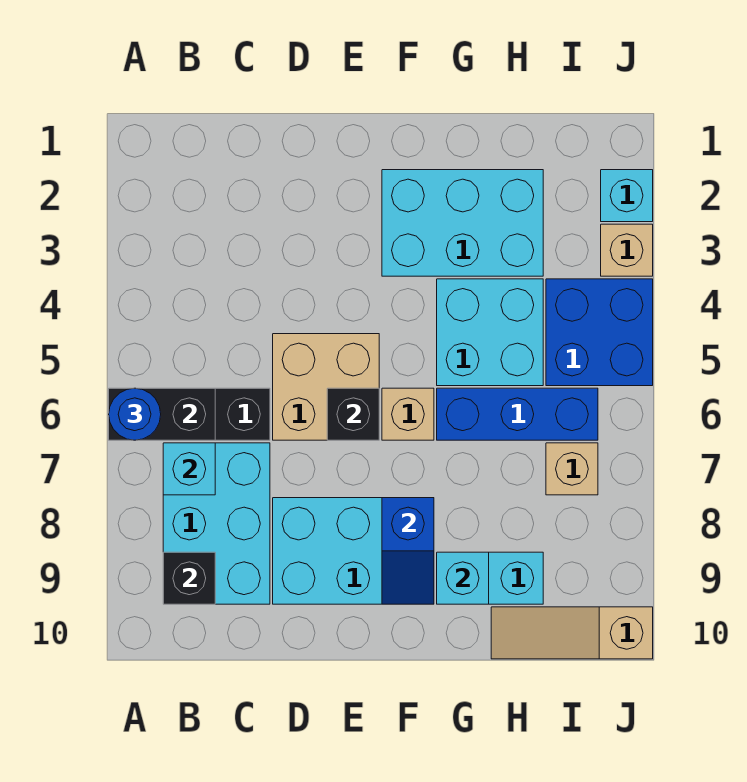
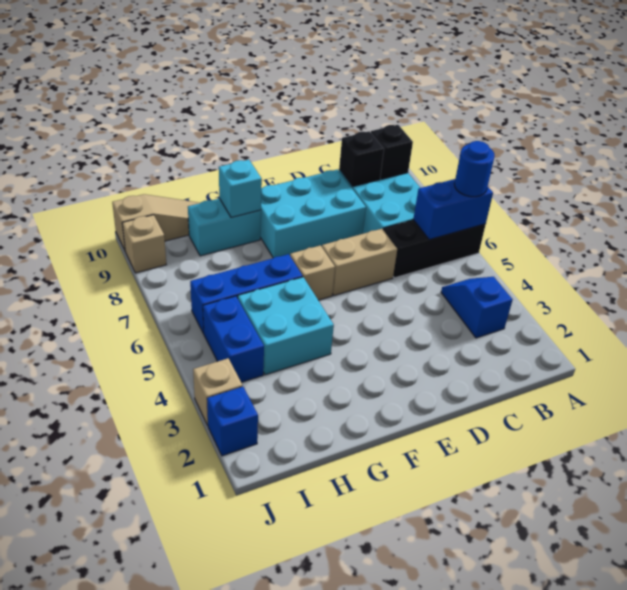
black brick A6:B6 level 2 -> blue brick A6:B6 level 2
cyan brick B7 level 2 -> none
tan brick D5:E6 level 1 -> tan brick D6:E6 level 1
black brick E6 level 2 -> black brick C9 level 2
cyan brick F2:H3 level 1 -> none
blue slope F8:F9 level 2 top 8 -> blue slope B3:B4 level 1 top 3
blue brick I4:J5 level 1 -> blue brick I4:I5 level 1
tan brick I7 level 1 -> tan brick J9 level 1
cyan brick J2 level 1 -> blue brick J2 level 1

